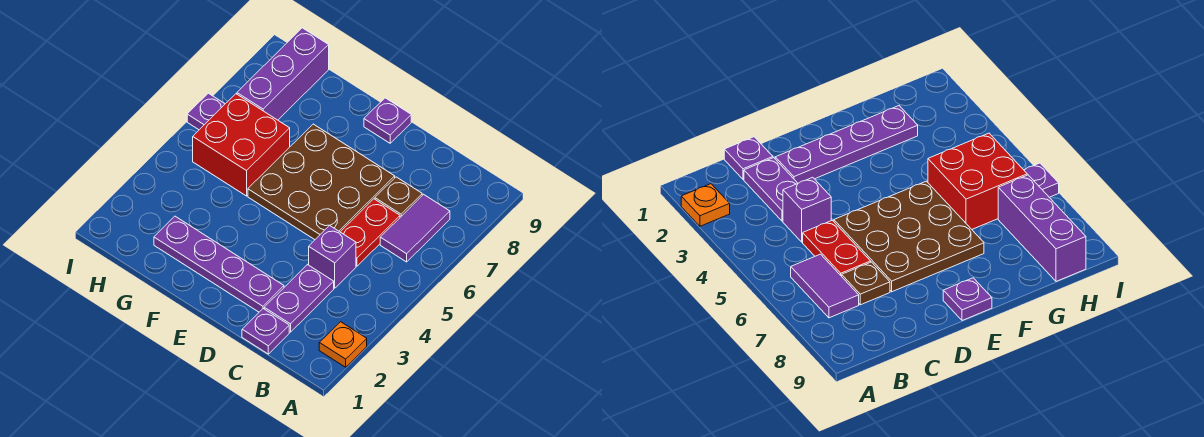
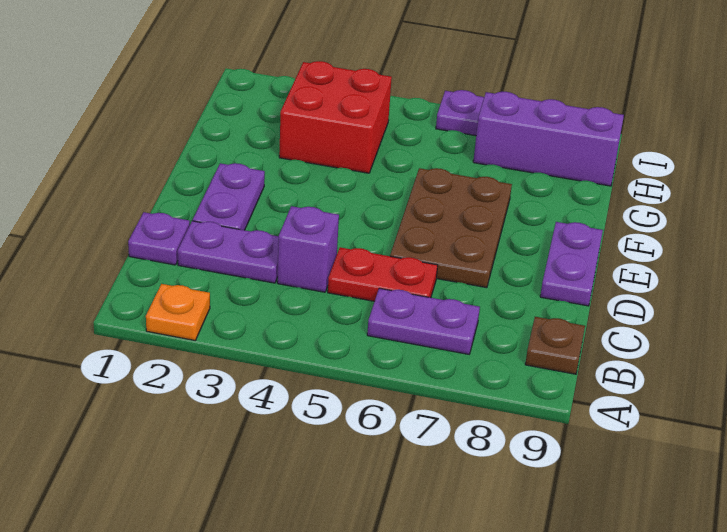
purple tile B6:B7 level 1 -> purple plate B6:B7 level 1
brown plate C7 level 1 -> brown plate B9 level 1
purple plate D2:G2 level 1 -> purple plate D2:E2 level 1
brown plate D5:F7 level 1 -> brown plate D6:F7 level 1
purple plate E9 level 1 -> purple plate D9:E9 level 1
red brick G5:H6 level 1 -> red brick G3:H4 level 1

